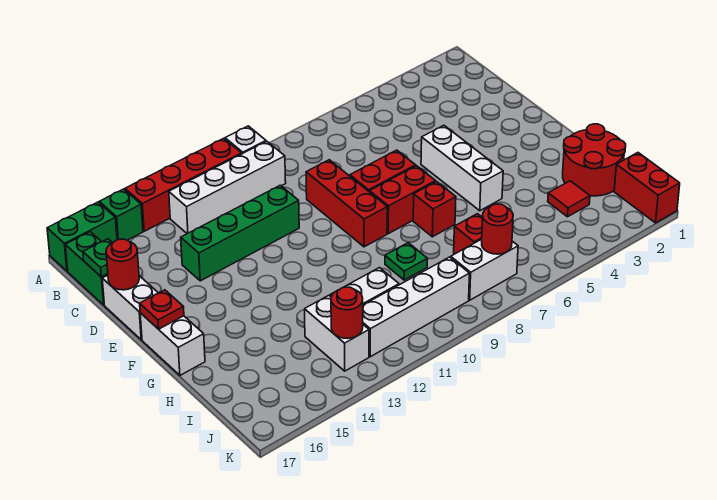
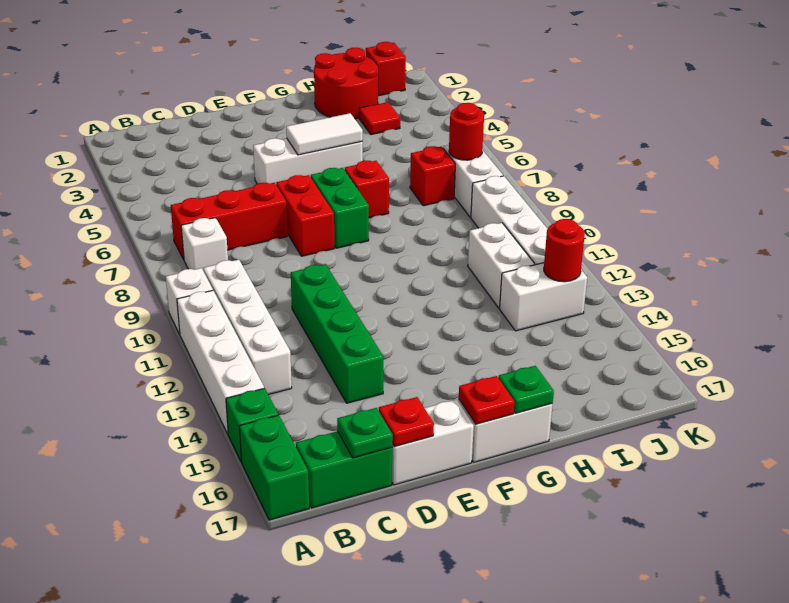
red brick A11:A14 level 1 -> white brick A11:A14 level 1
none -> white brick B8 level 1
red brick D9:F9 level 1 -> red brick B7:D7 level 1
red round brick D17 level 2 -> red plate D17 level 2
none -> white tile F5:G5 level 2
red brick F7:F8 level 1 -> green brick F7:F8 level 1
green plate H9 level 1 -> green plate G17 level 2
red brick J1:K1 level 1 -> red brick J1 level 1

